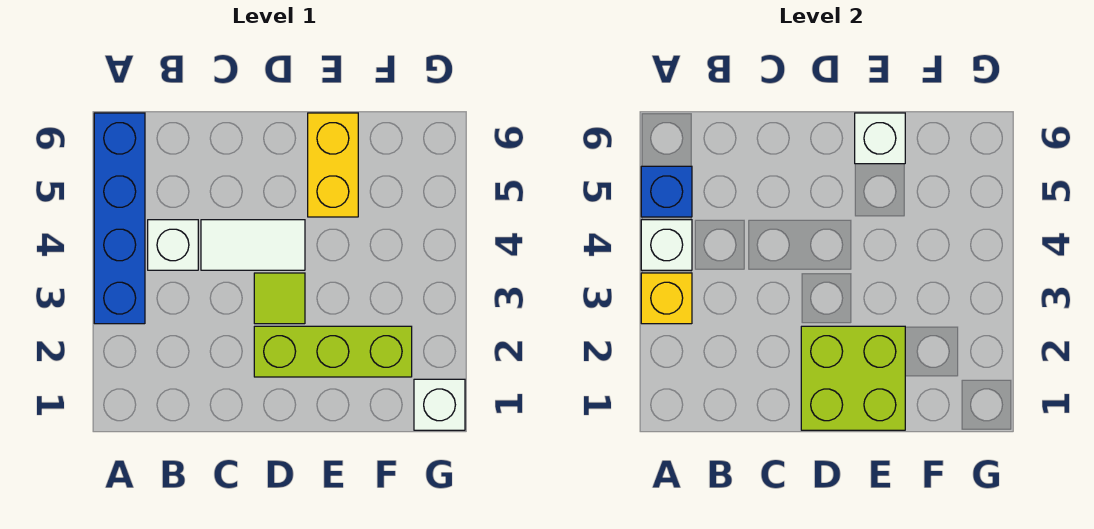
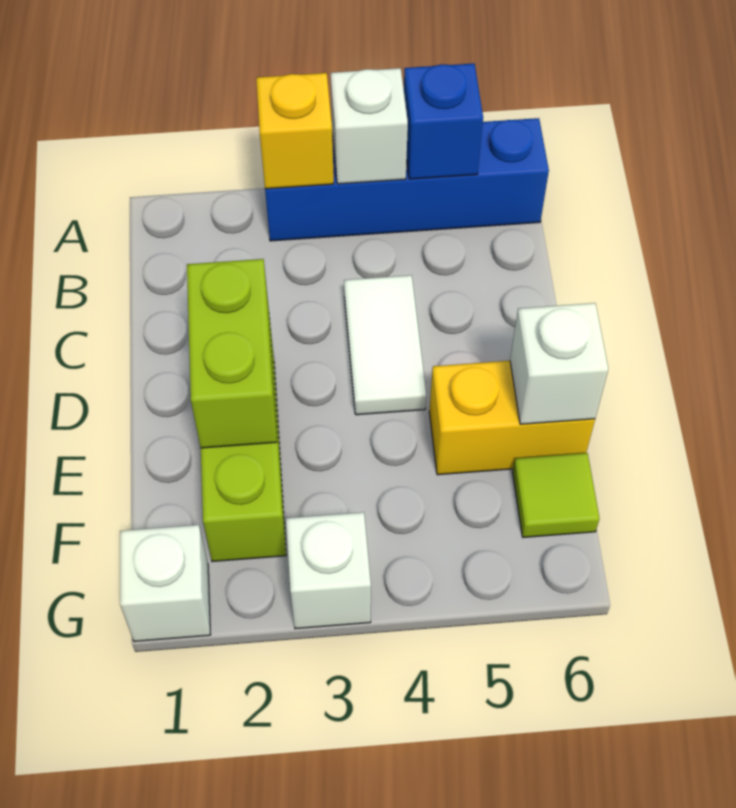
white brick B4 level 1 -> white brick G3 level 1
lime brick D1:E2 level 2 -> lime brick D2:E2 level 2
lime tile D3 level 1 -> lime tile F6 level 1

